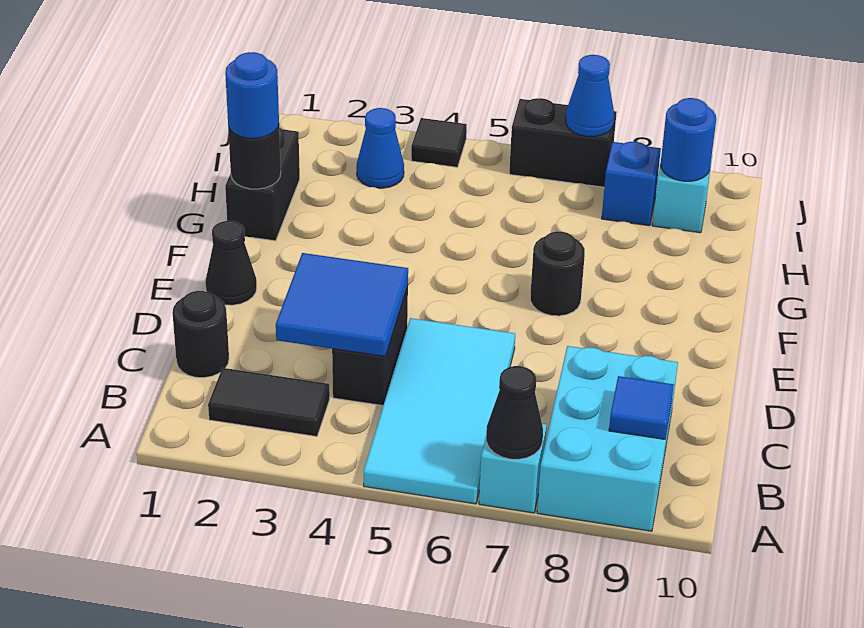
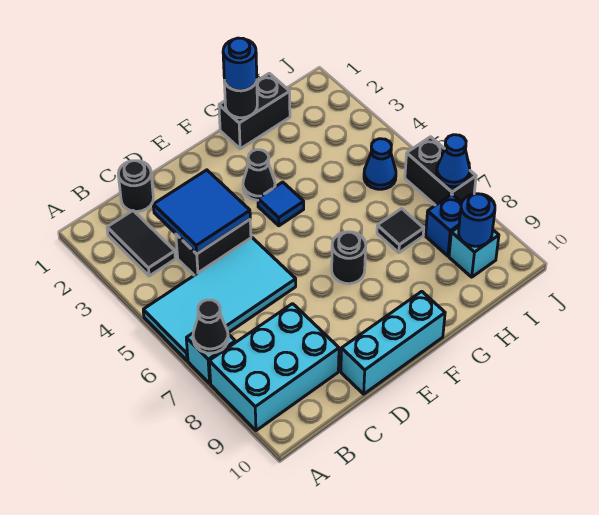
blue tile B9 level 2 -> blue tile F4 level 1
none -> cyan brick D10:F10 level 1
black cone E1 level 1 -> black cone F3 level 1
blue cone I3 level 1 -> blue cone I5 level 1
black tile J4 level 1 -> black tile H7 level 1

